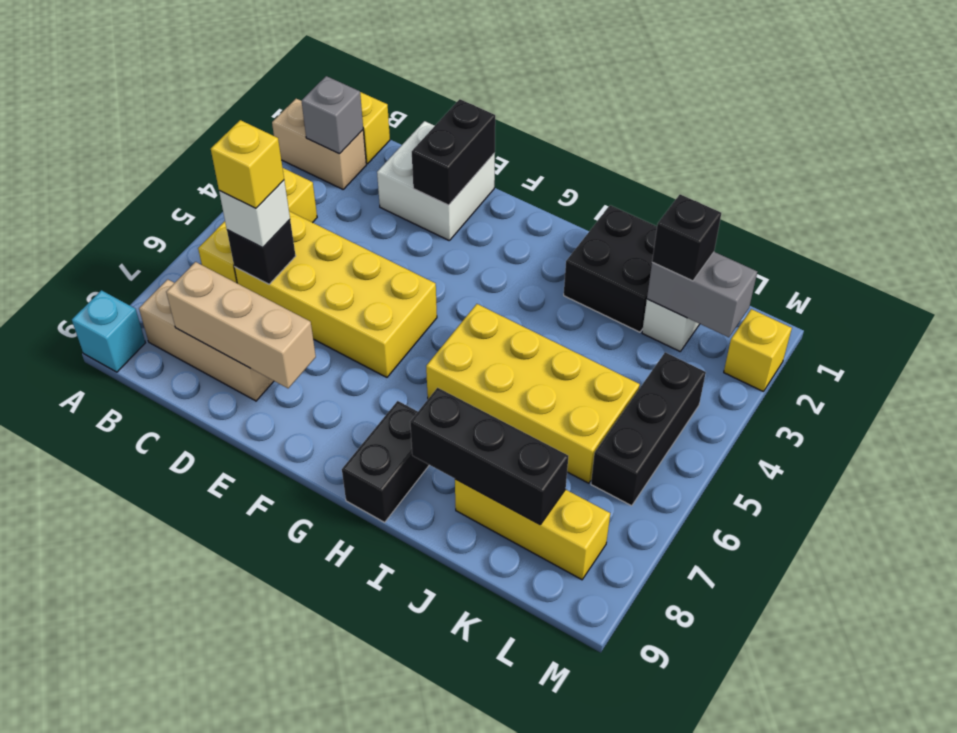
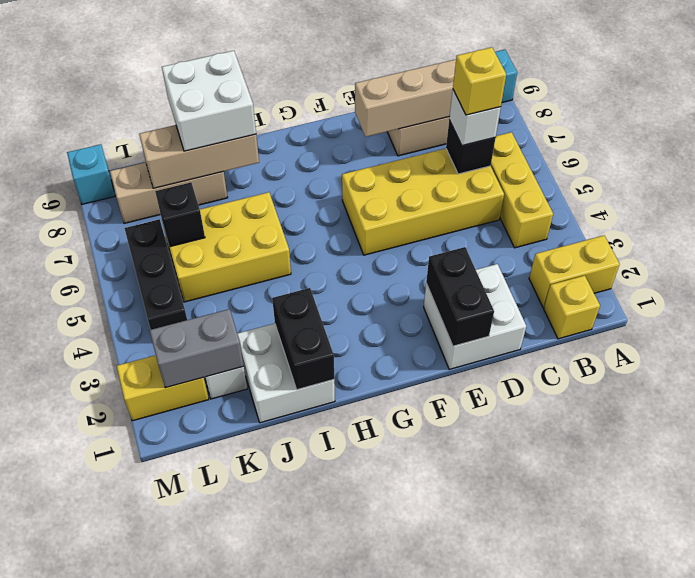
tan brick A2:B2 level 1 -> yellow brick A2:B2 level 1
grey brick B2 level 2 -> none
yellow brick H5:K6 level 1 -> yellow brick I5:K6 level 1
black brick H8:H9 level 1 -> black brick I1:I2 level 2
black brick I1:J2 level 1 -> white brick I1:J2 level 1
black brick I8:K8 level 2 -> tan brick I8:K8 level 2
none -> white brick I8:J9 level 3
yellow brick J8:L8 level 1 -> tan brick J8:L8 level 1
black brick K2 level 3 -> black brick K6 level 2
yellow brick M2 level 1 -> yellow brick L2:M2 level 1
none -> cyan brick M9 level 1

